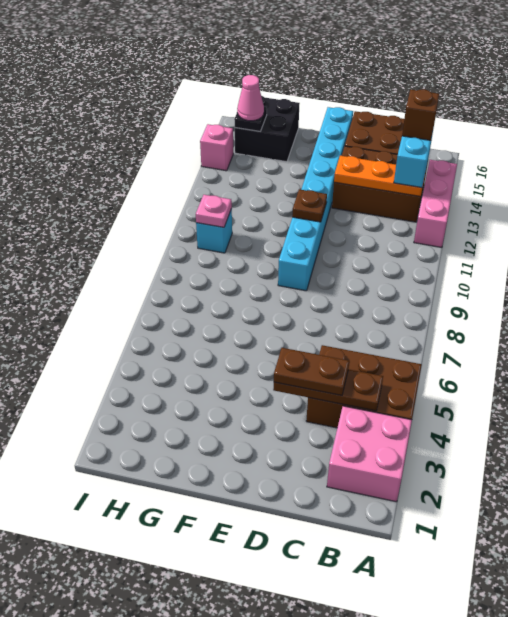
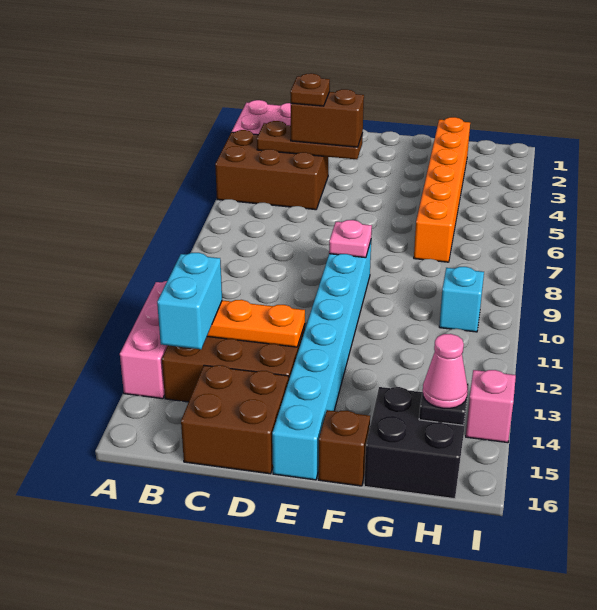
brown brick B14 level 4 -> brown brick F16 level 1
brown plate C4:D4 level 3 -> brown brick C4:D4 level 3
brown plate E11 level 2 -> brown plate C4 level 4
none -> orange brick G2:G7 level 1
pink plate H10 level 2 -> pink plate E9 level 2

